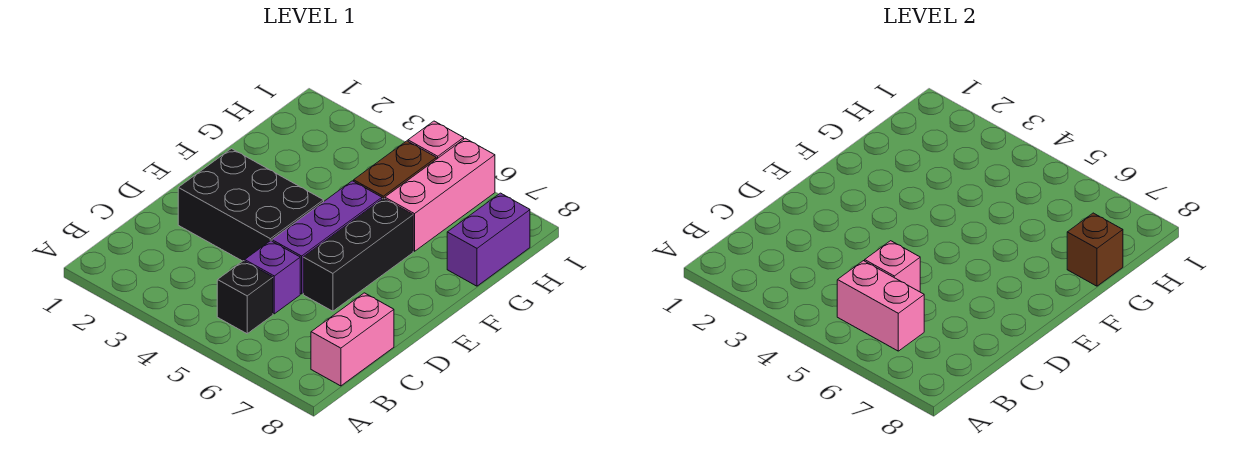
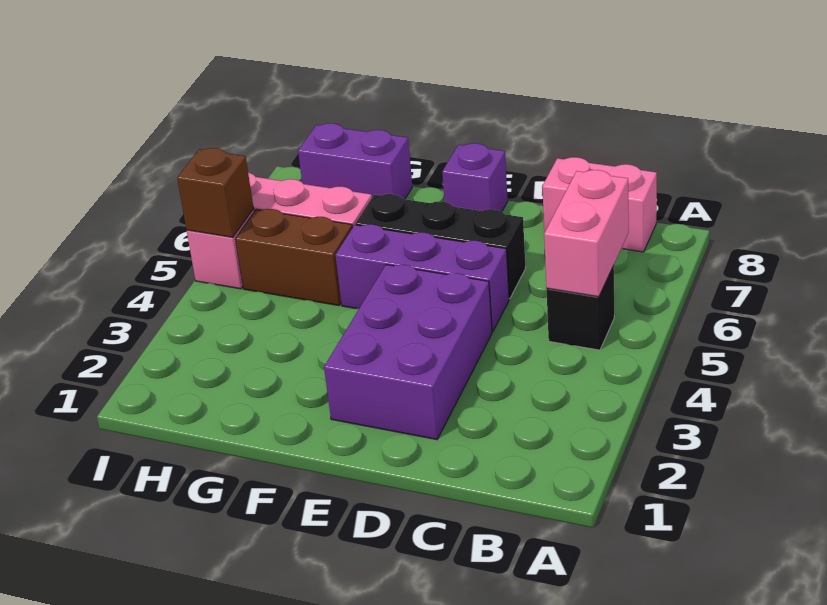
purple brick C5 level 1 -> purple brick E8 level 1
pink brick C5 level 2 -> none
black brick D2:E4 level 1 -> purple brick D2:E4 level 1
brown brick G8 level 2 -> brown brick I5 level 2

